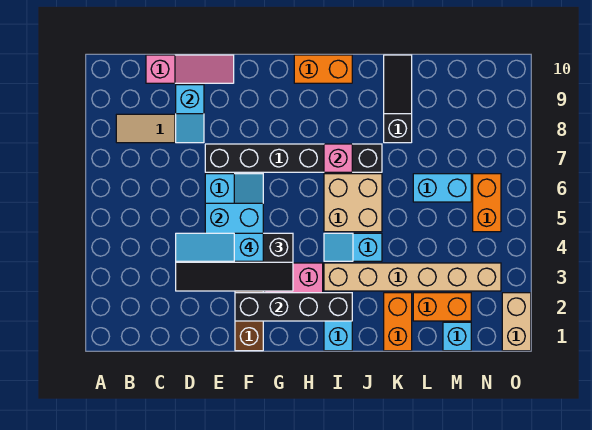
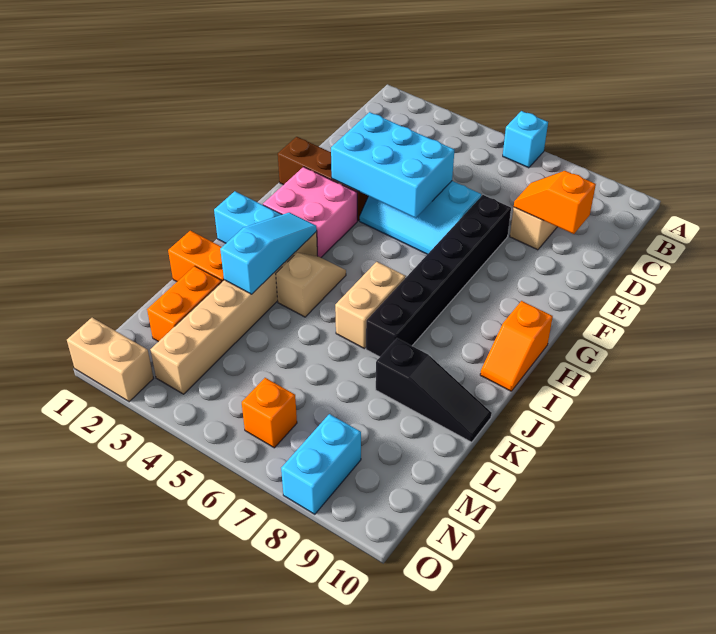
pink slope C10:E10 level 1 top C -> none
black slope D3:G4 level 3 top 4 -> none
cyan slope D4:F4 level 4 top F -> cyan slope I3:K3 level 2 top K
cyan slope D8:D9 level 2 top 9 -> orange slope D8:D9 level 2 top 9
black brick F2:I2 level 2 -> none
orange brick H10:I10 level 1 -> orange slope H10:I10 level 1 top H
cyan slope I4:J4 level 1 top J -> tan slope I4:J4 level 1 top J
tan brick I5:J6 level 1 -> tan brick I6:J6 level 1
pink brick I7 level 2 -> none
cyan brick L6:M6 level 1 -> cyan brick N8:O8 level 1
cyan brick M1 level 1 -> cyan brick A6 level 1
orange brick N5:N6 level 1 -> orange brick N6 level 1

